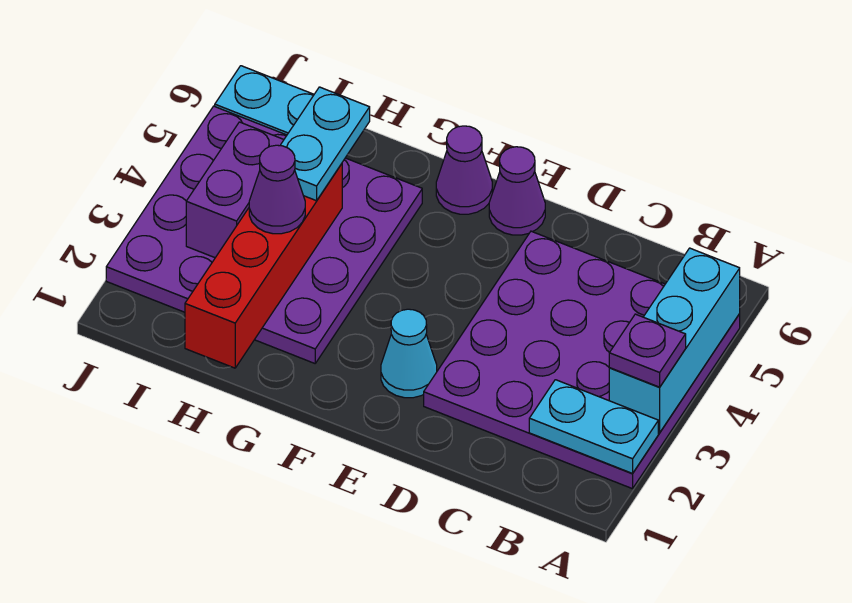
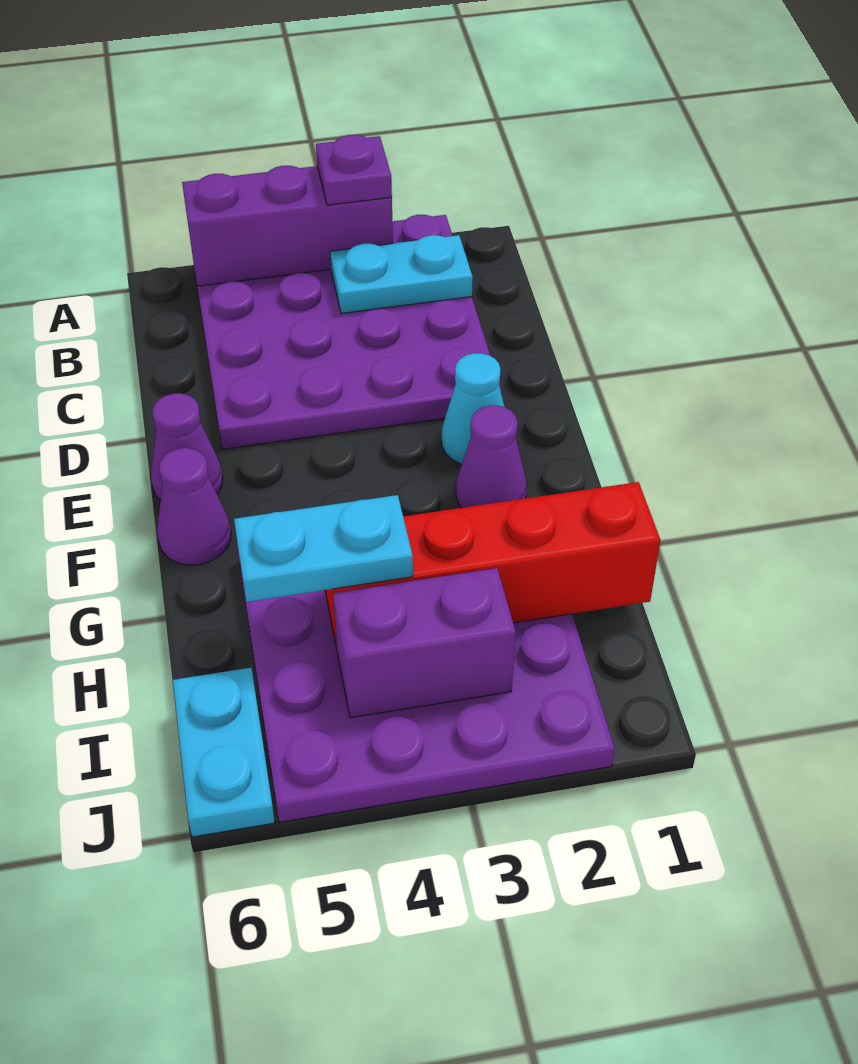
cyan plate A2:B2 level 2 -> cyan plate B2:B3 level 2
cyan brick A3:A5 level 2 -> purple brick A3:A5 level 2
purple cone H3 level 3 -> purple cone F2 level 1

